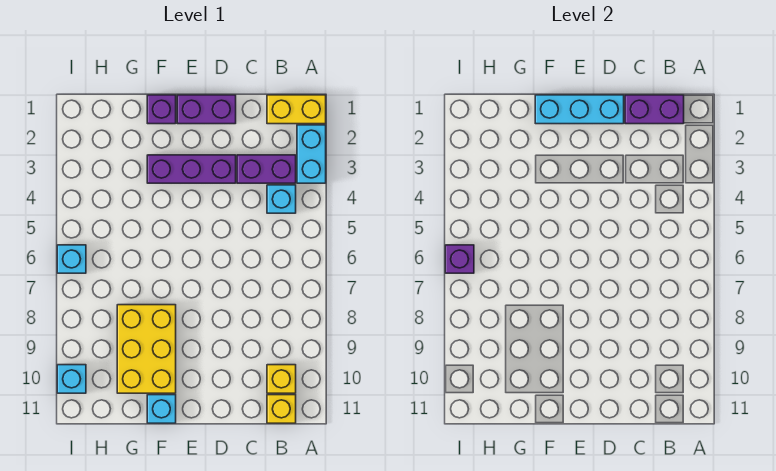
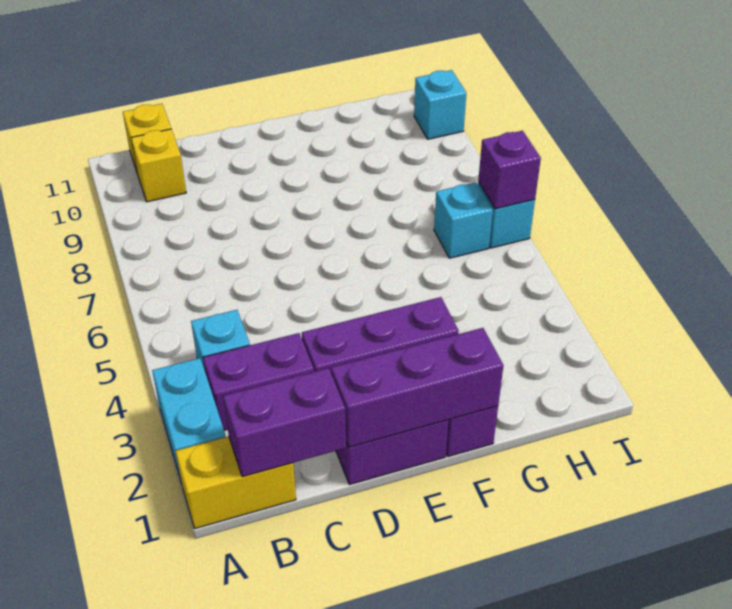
cyan brick D1:F1 level 2 -> purple brick D1:F1 level 2
yellow brick F8:G10 level 1 -> none
cyan brick F11 level 1 -> cyan brick H6 level 1

